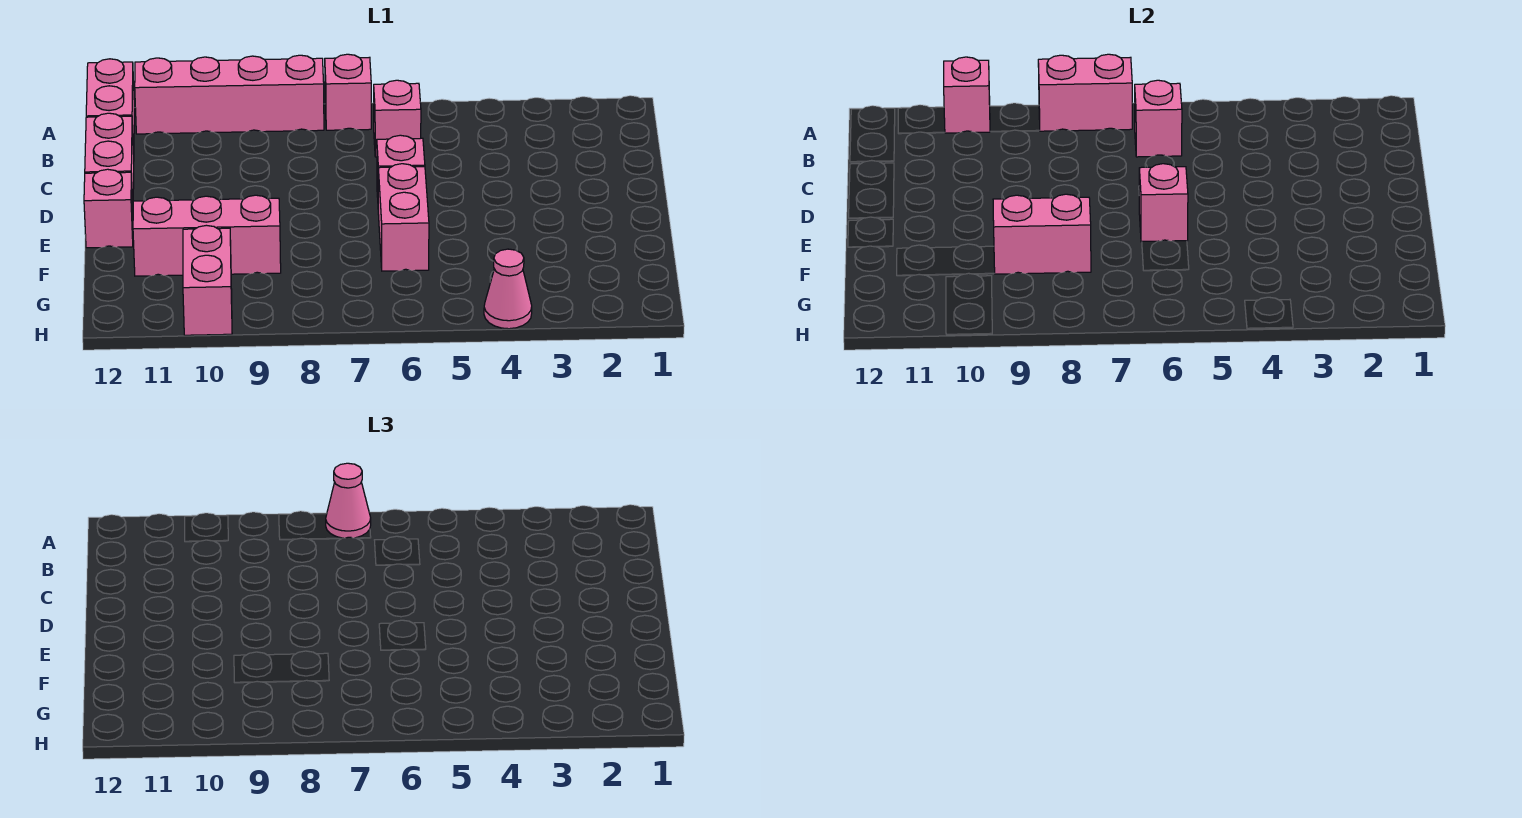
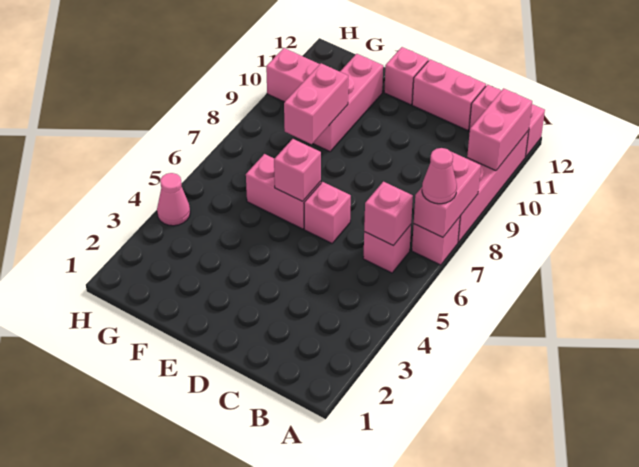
pink brick A10 level 2 -> pink brick A10:A11 level 2

